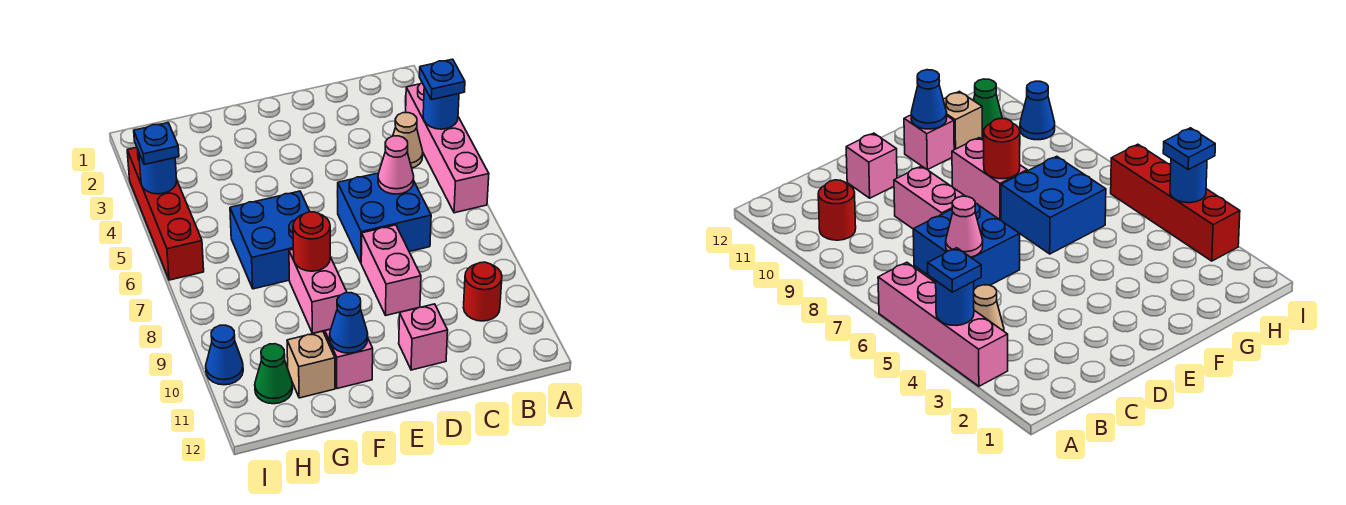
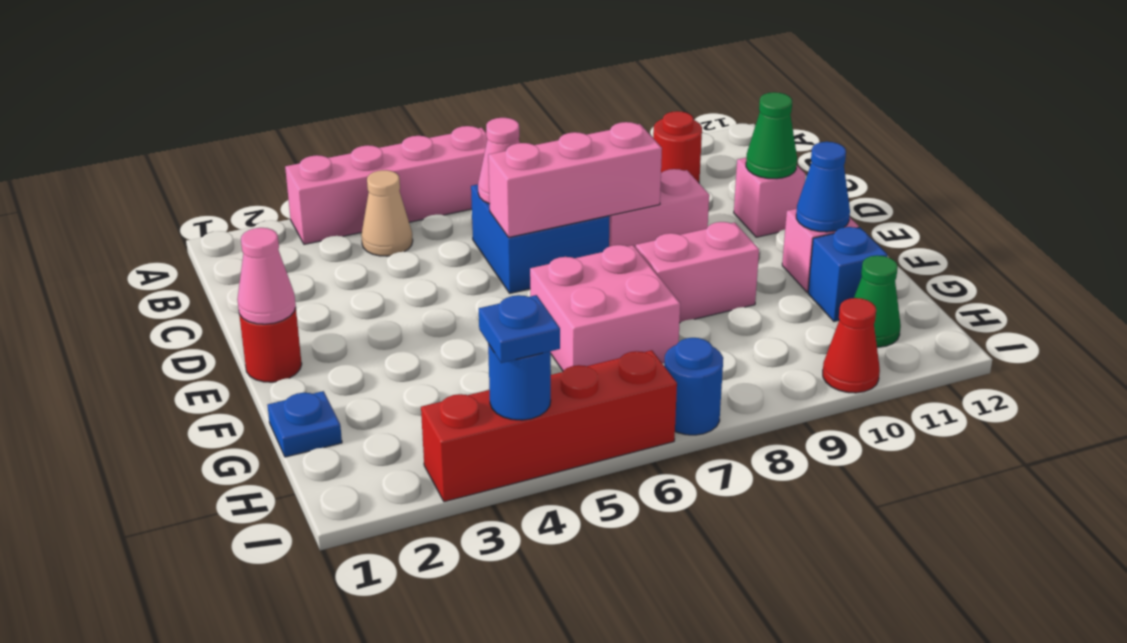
blue round brick A4 level 2 -> blue round brick I7 level 1
blue plate A4 level 3 -> blue plate G1 level 1
none -> pink brick D6:D8 level 2
none -> green cone D11 level 2
none -> pink cone E1 level 2
blue brick F6:G7 level 1 -> pink brick F6:G7 level 1
red round brick F8 level 2 -> red round brick E1 level 1
tan brick G11 level 1 -> blue brick G11 level 1
blue cone I10 level 1 -> red cone I10 level 1

